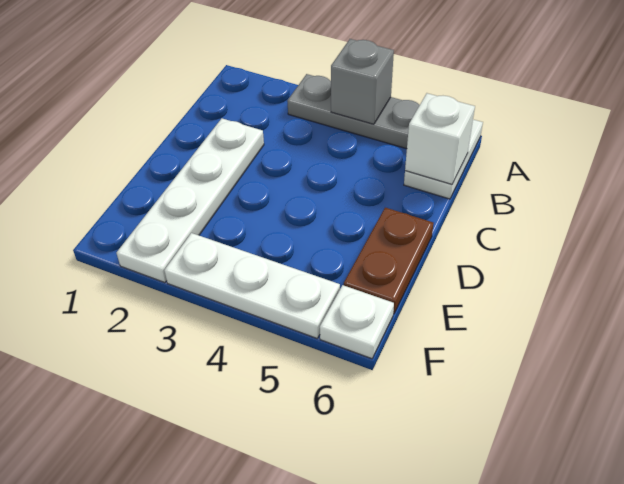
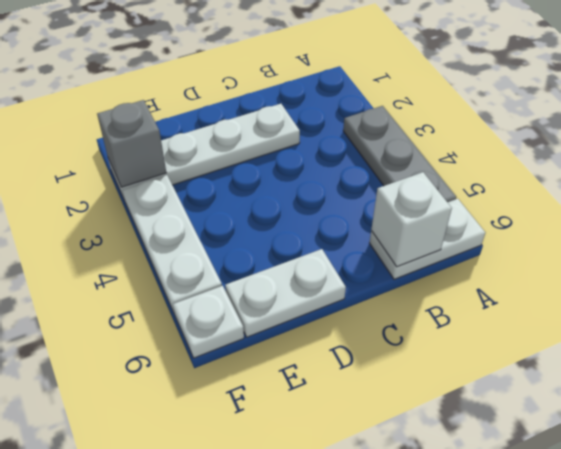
grey brick A4 level 2 -> grey brick F2 level 2
brown plate D6:E6 level 1 -> white plate D6:E6 level 1

